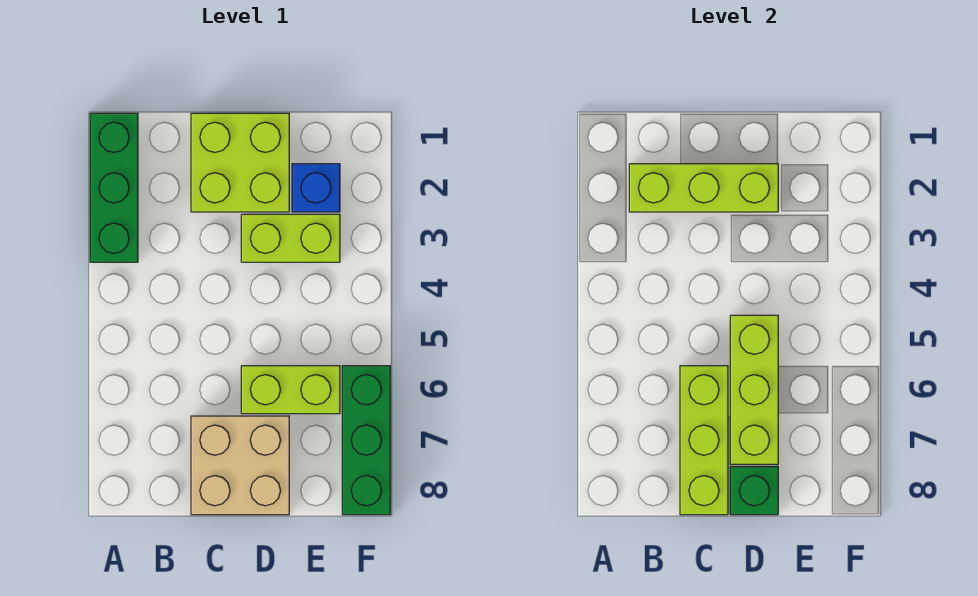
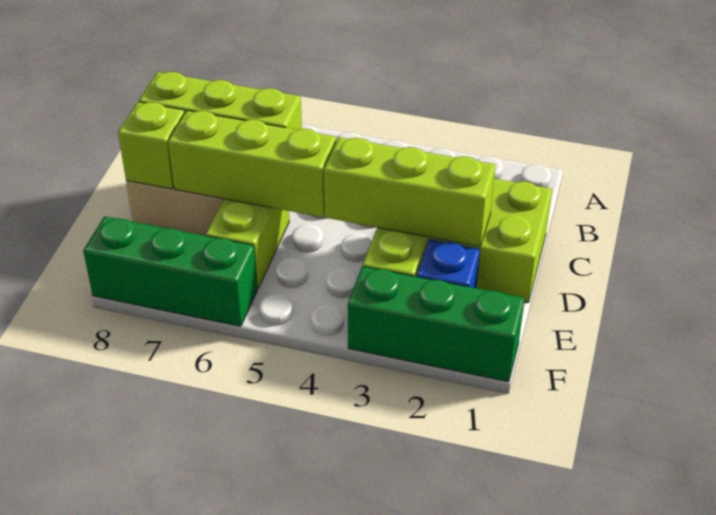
green brick A1:A3 level 1 -> green brick F1:F3 level 1
lime brick B2:D2 level 2 -> lime brick D2:D4 level 2
green brick D8 level 2 -> lime brick D8 level 2

